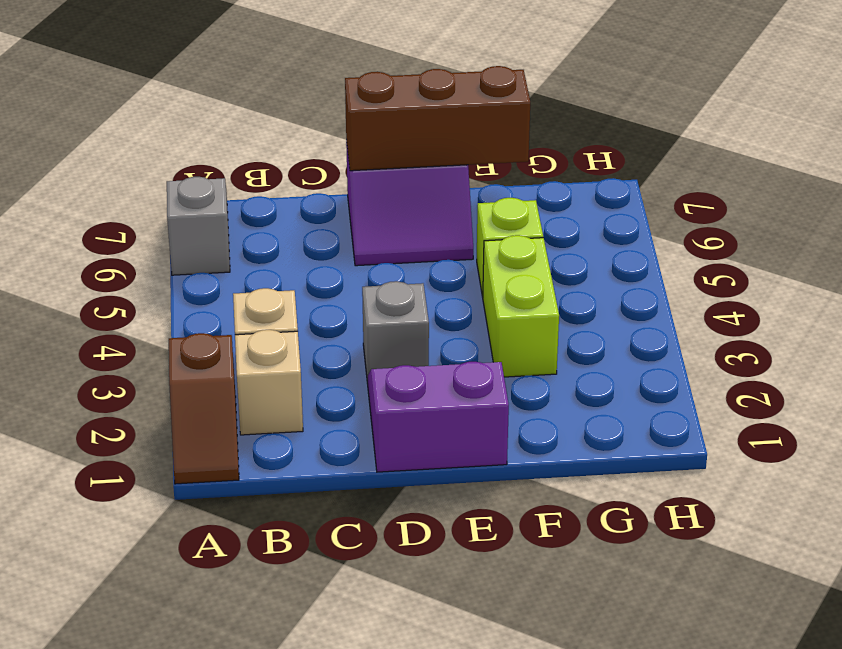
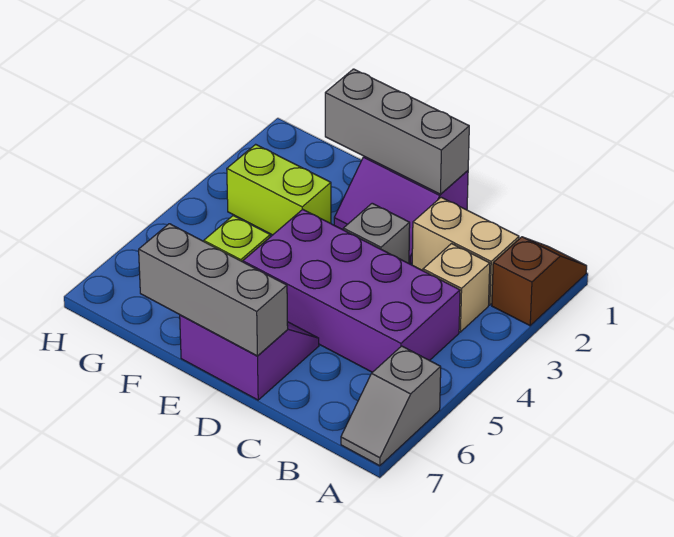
tan brick B2 level 1 -> tan brick B2:C2 level 1
none -> purple brick B4:E5 level 1
none -> grey brick D1:F1 level 2
brown brick D7:F7 level 2 -> grey brick D7:F7 level 2
lime brick F3:F4 level 1 -> lime brick F3:G3 level 1

